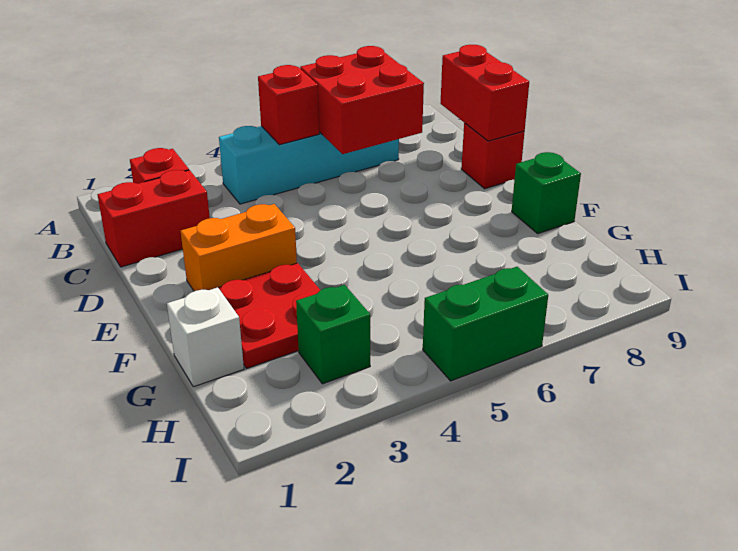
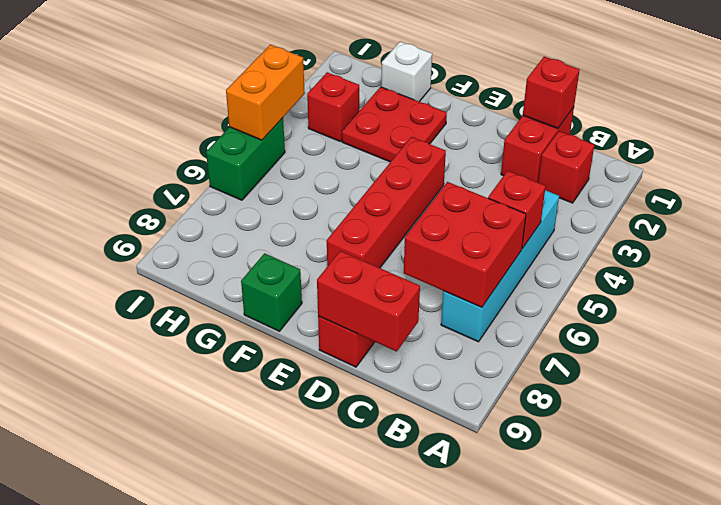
none -> red brick C1 level 2
orange brick E2:E3 level 1 -> orange brick I4:I5 level 2
none -> red brick E4:E7 level 1
green brick H3 level 1 -> red brick H3 level 1

